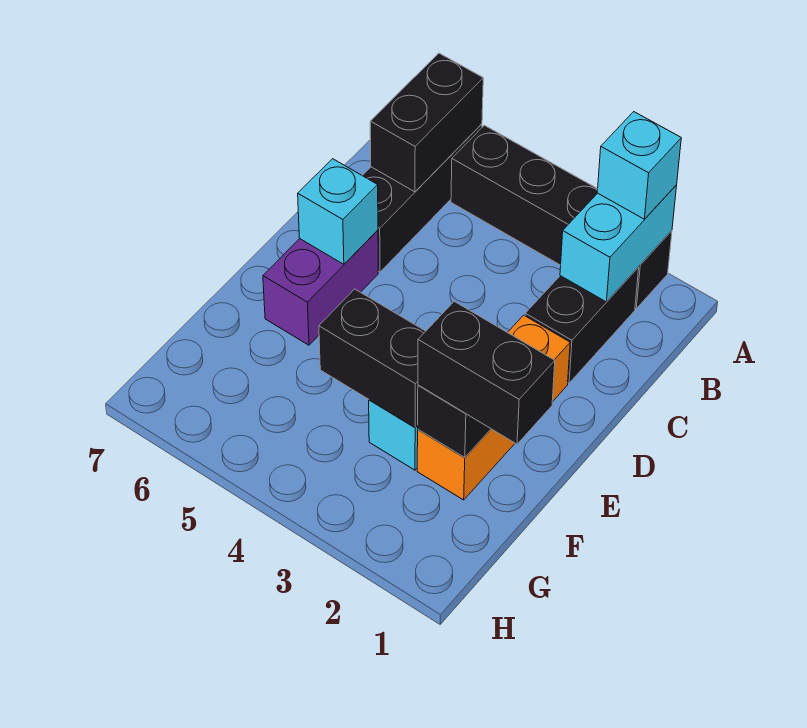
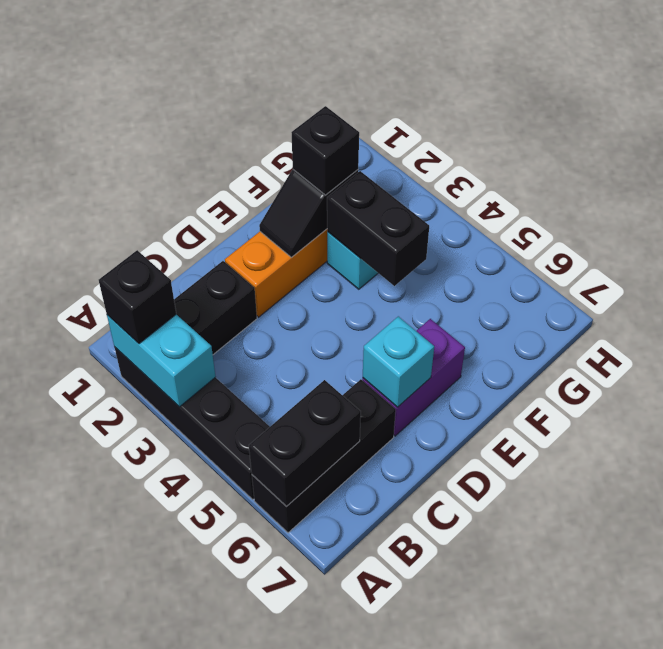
cyan brick A2:B2 level 2 -> cyan brick A2:A3 level 2
cyan brick A2 level 3 -> black brick A2 level 3
black brick F1:F2 level 3 -> black brick F2 level 3

